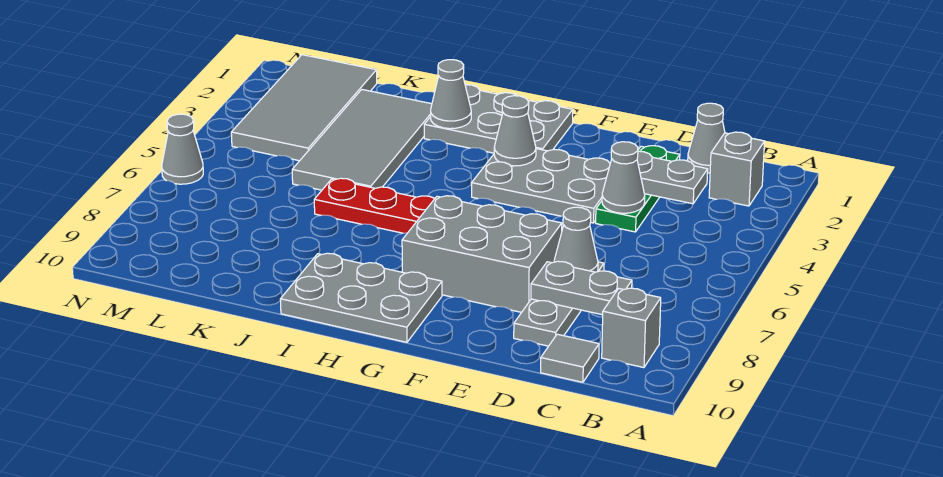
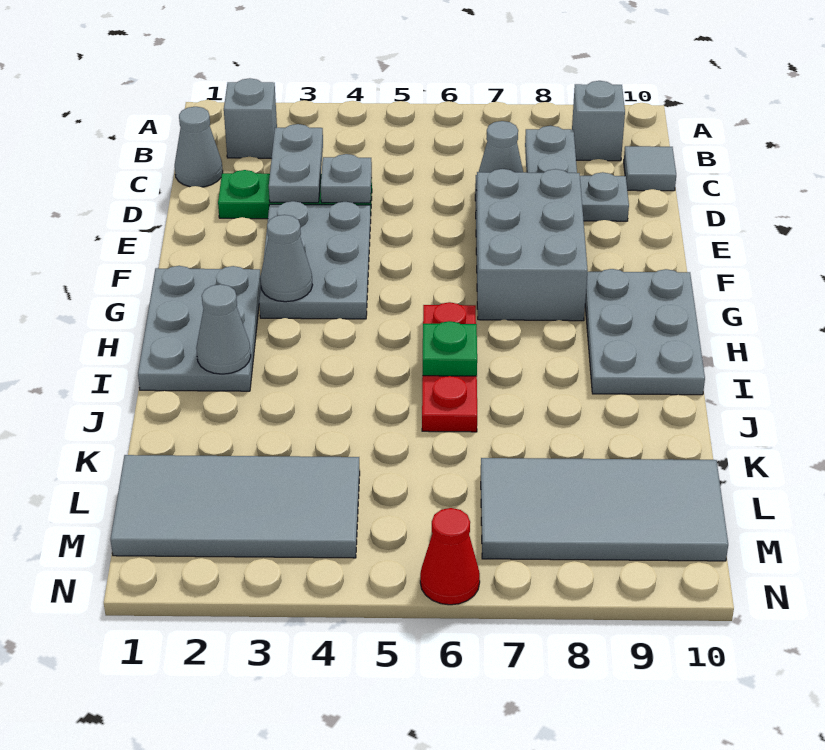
grey cone D4 level 2 -> grey plate D4 level 2
none -> green plate I6 level 2
grey tile J2:K5 level 1 -> grey tile L7:M10 level 1
grey cone N6 level 1 -> red cone N6 level 1

